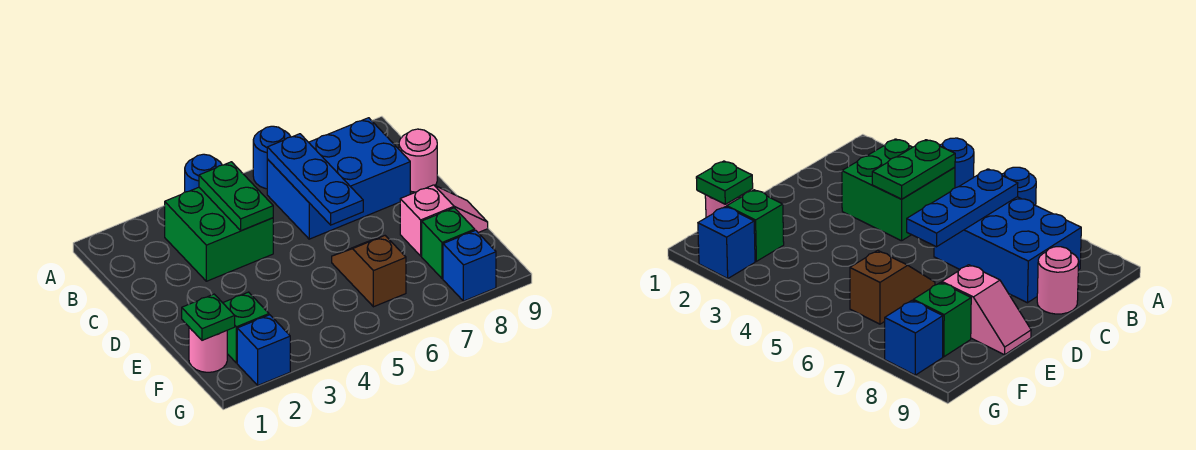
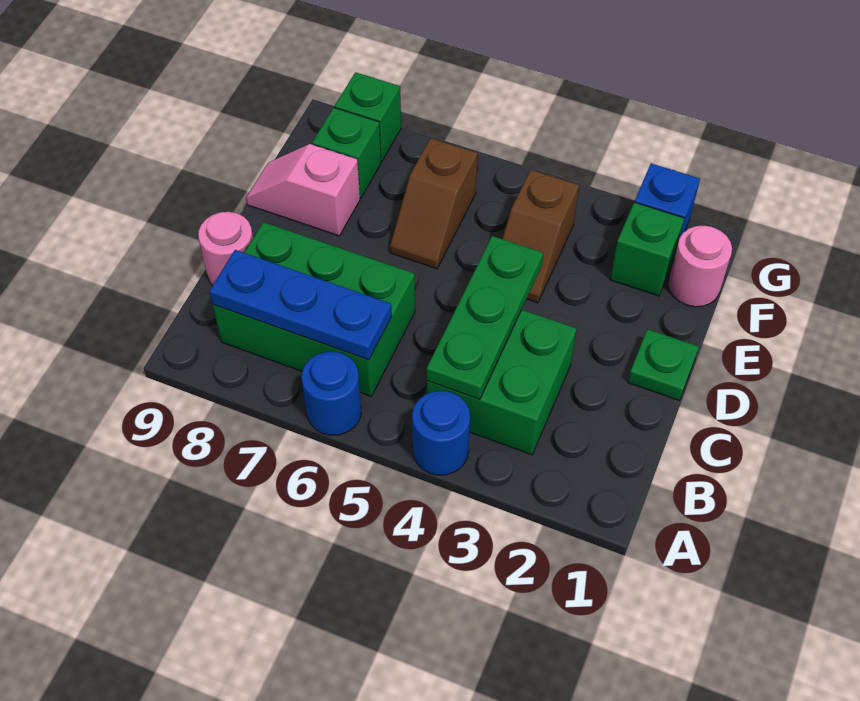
green plate B4:C4 level 2 -> green plate B4:D4 level 2
blue brick B6:C8 level 1 -> green brick B6:C8 level 1
blue plate B6:D6 level 2 -> blue plate B6:B8 level 2
none -> brown slope E4:F4 level 1 top F
green plate F1 level 2 -> green plate D1 level 1
blue brick G8 level 1 -> green brick G8 level 1

